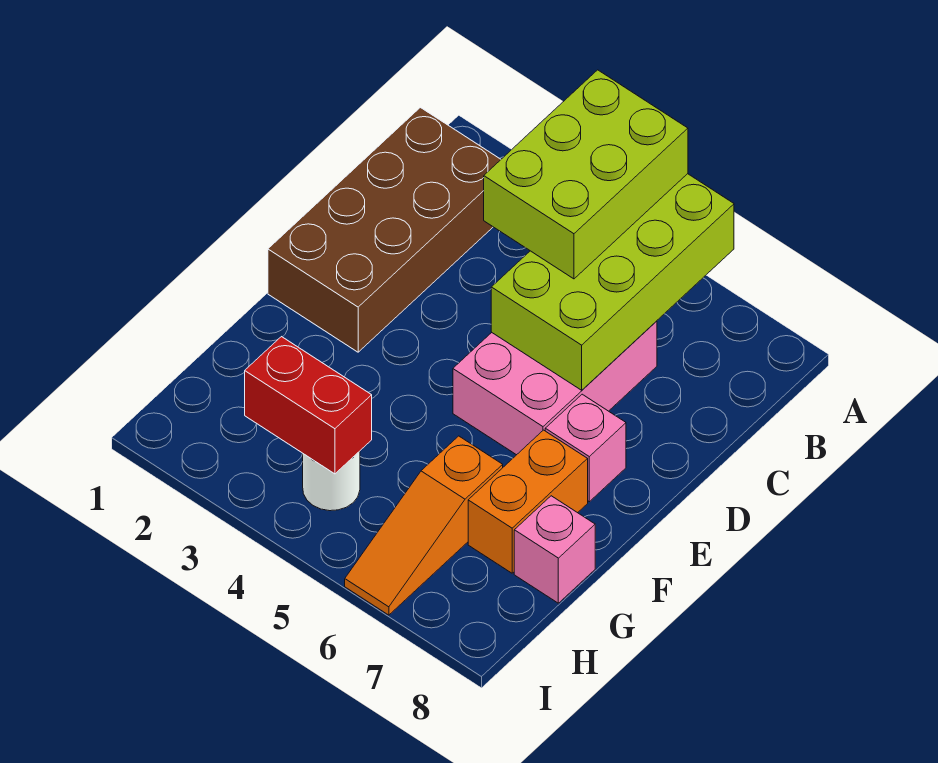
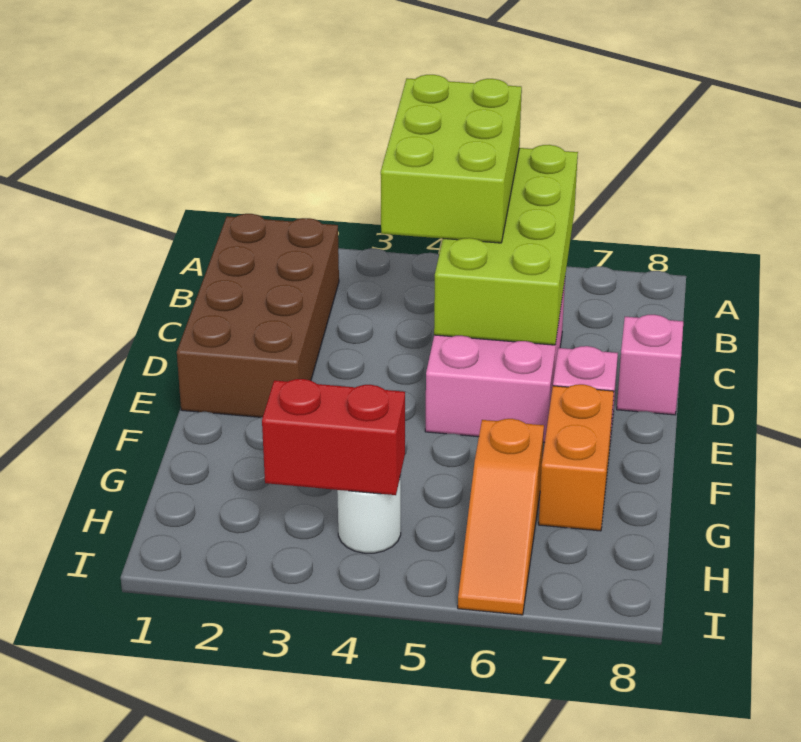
pink brick G8 level 1 -> pink brick D8 level 1

